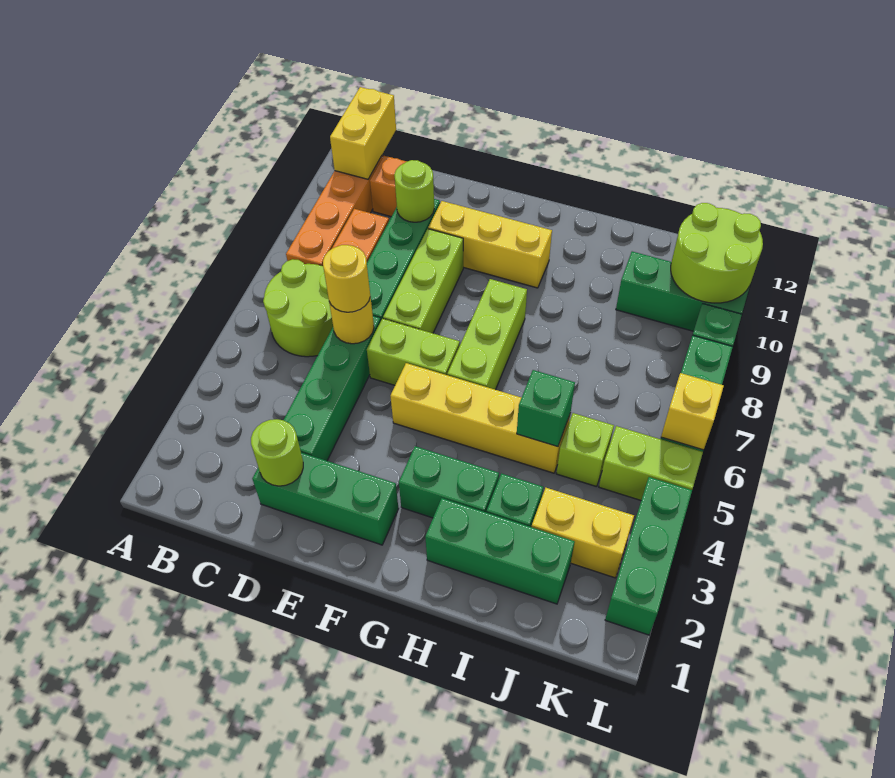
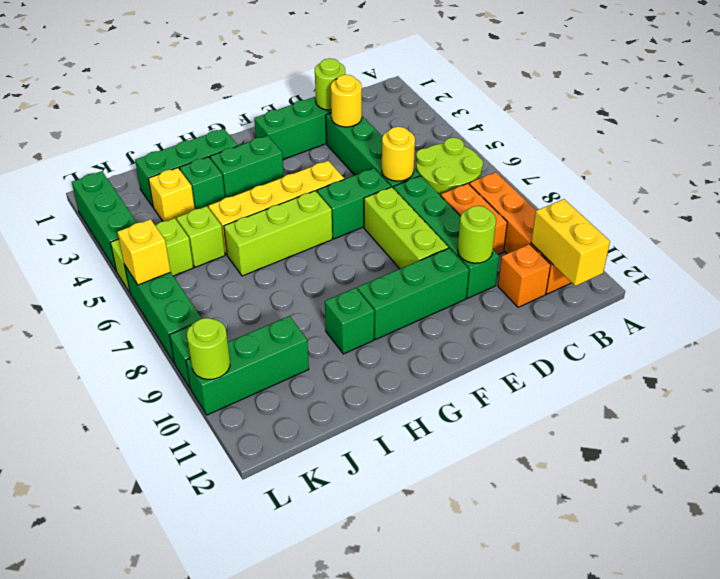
yellow round brick D6 level 3 -> yellow round brick D3 level 2
lime brick E6:F6 level 1 -> green brick E6:F6 level 1
yellow brick E10:G10 level 1 -> green brick E10:G10 level 1
lime brick G6:G8 level 1 -> lime brick G6:I6 level 1
green brick I5 level 2 -> green brick H10 level 1
yellow brick J3:K3 level 1 -> yellow brick J3 level 1
lime round brick K10:L11 level 2 -> lime round brick L10 level 2

